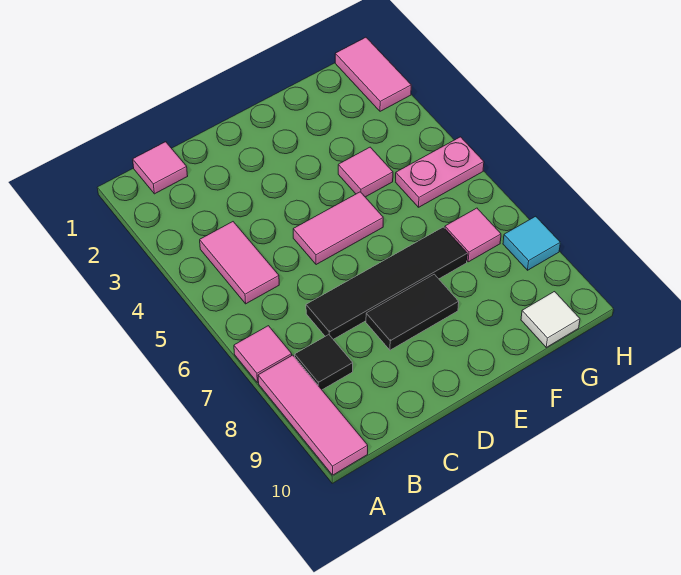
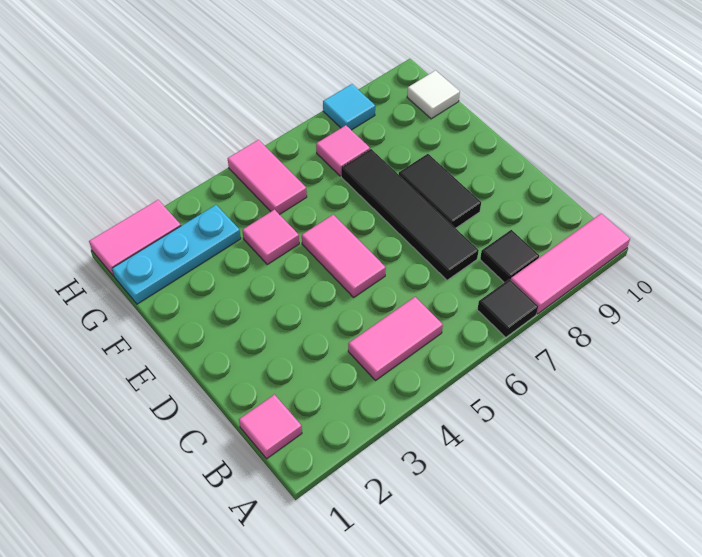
pink tile A7 level 1 -> black tile A7 level 1
none -> cyan plate G1:G3 level 1
pink plate G5:H5 level 1 -> pink tile G5:H5 level 1

